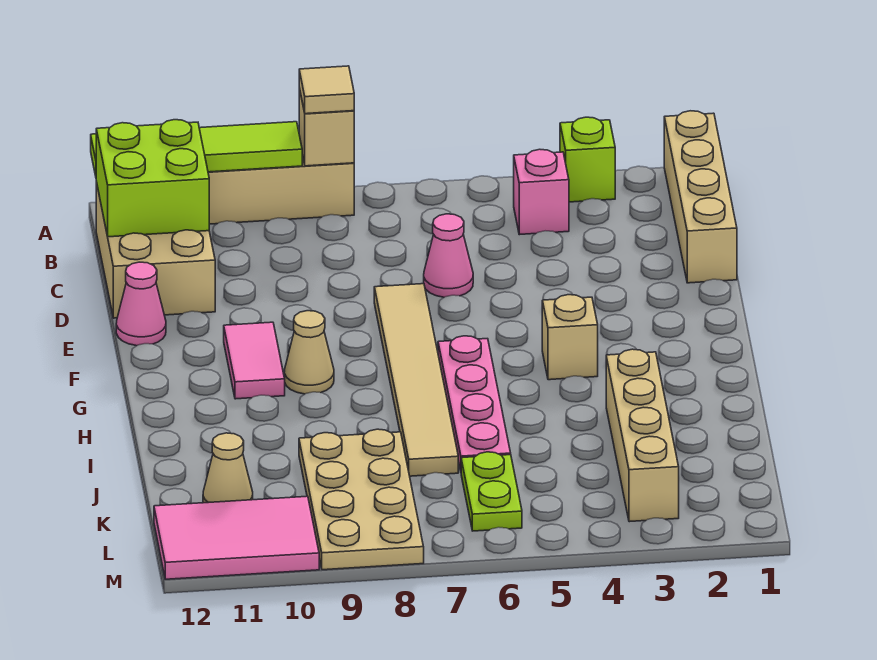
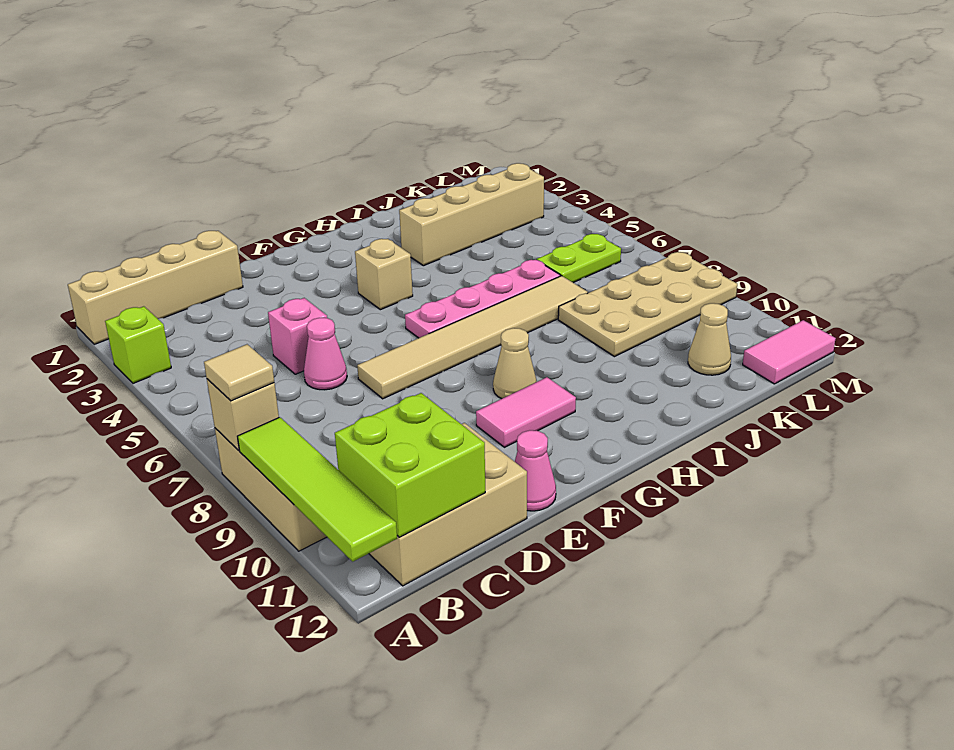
pink brick B4 level 1 -> pink brick D5 level 1
pink tile L10:M12 level 1 -> pink tile L12:M12 level 1

